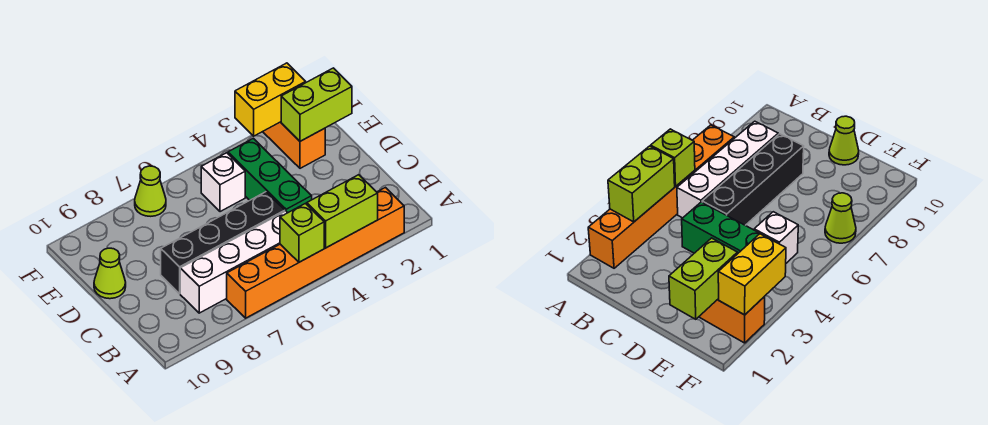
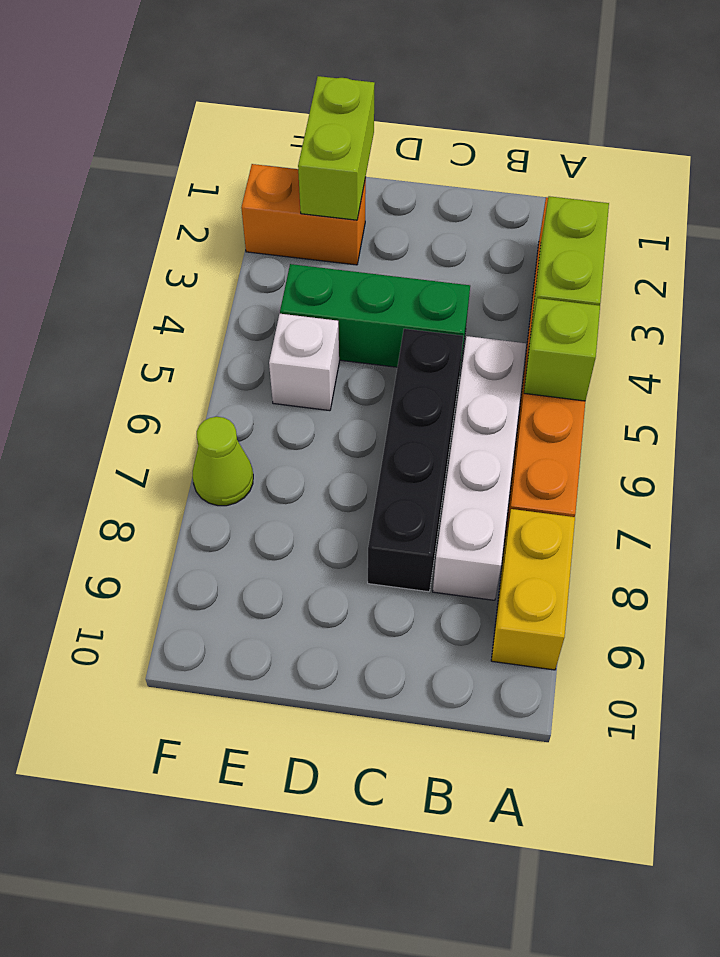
lime cone D10 level 1 -> none
yellow brick F2:F3 level 2 -> yellow brick A8:A9 level 1

